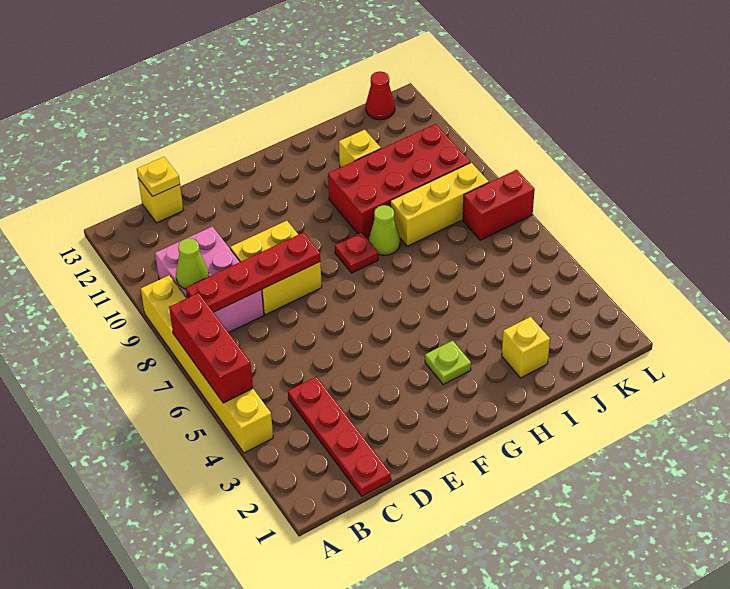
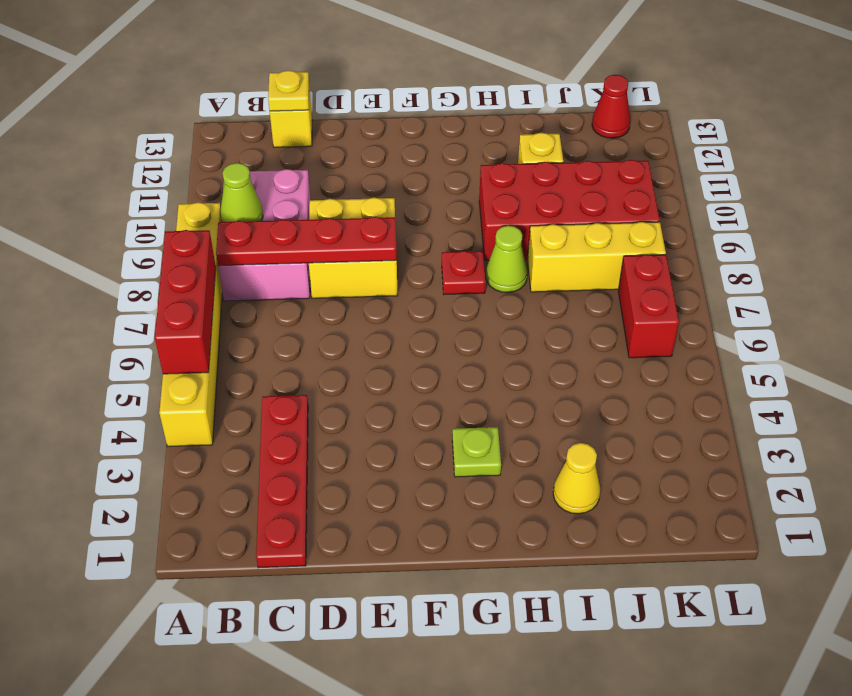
yellow brick I2 level 1 -> yellow cone I2 level 1
red brick K7:L7 level 1 -> red brick K6:K7 level 1

